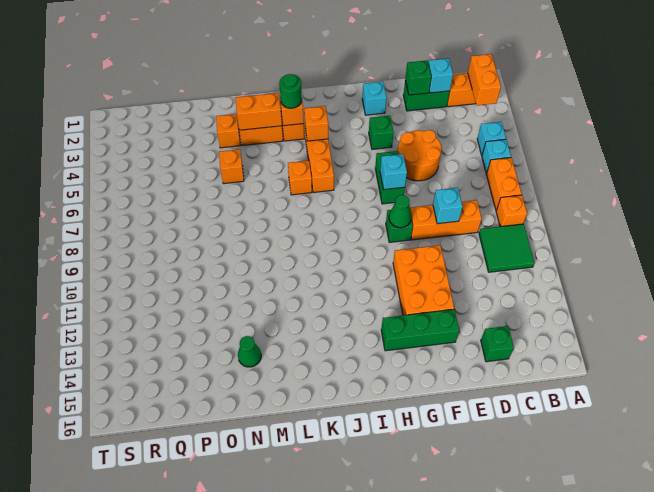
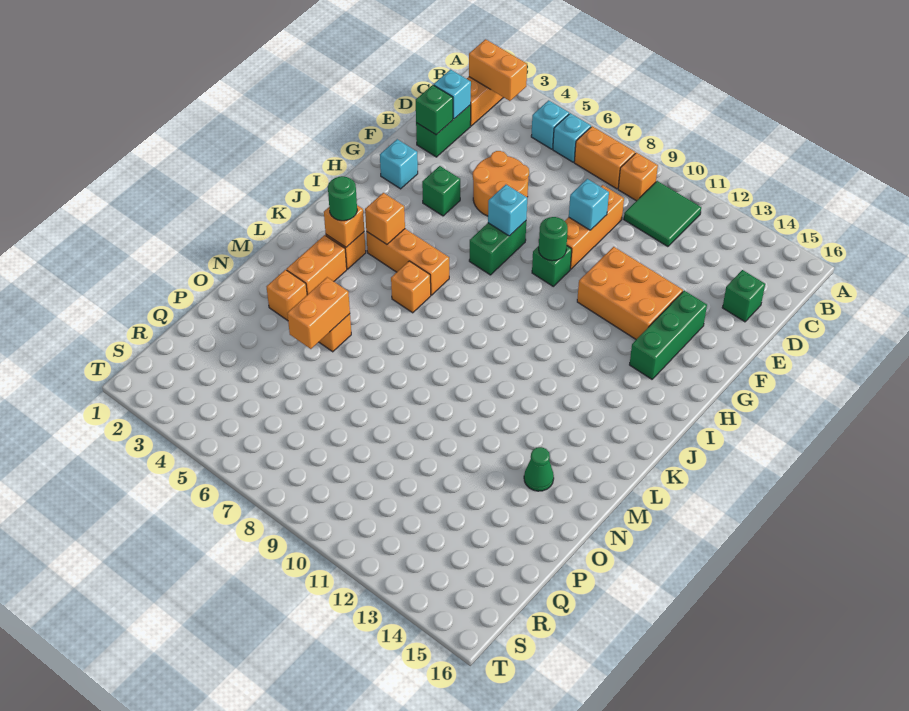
green brick G6:G7 level 1 -> green brick G7:H7 level 1
green cone G9 level 2 -> green round brick G9 level 2
orange brick L3:M3 level 2 -> orange brick N5:O5 level 2

